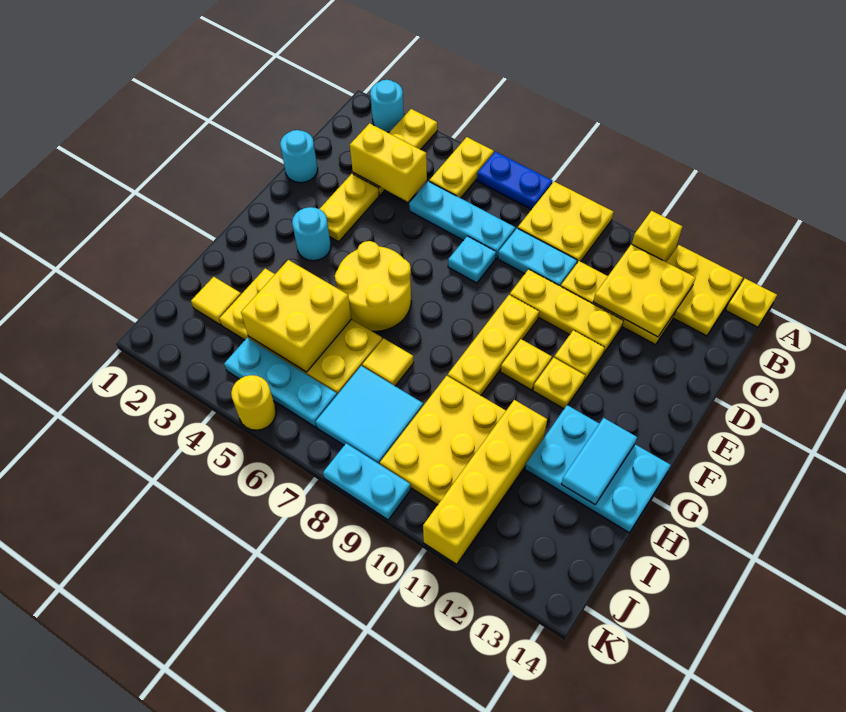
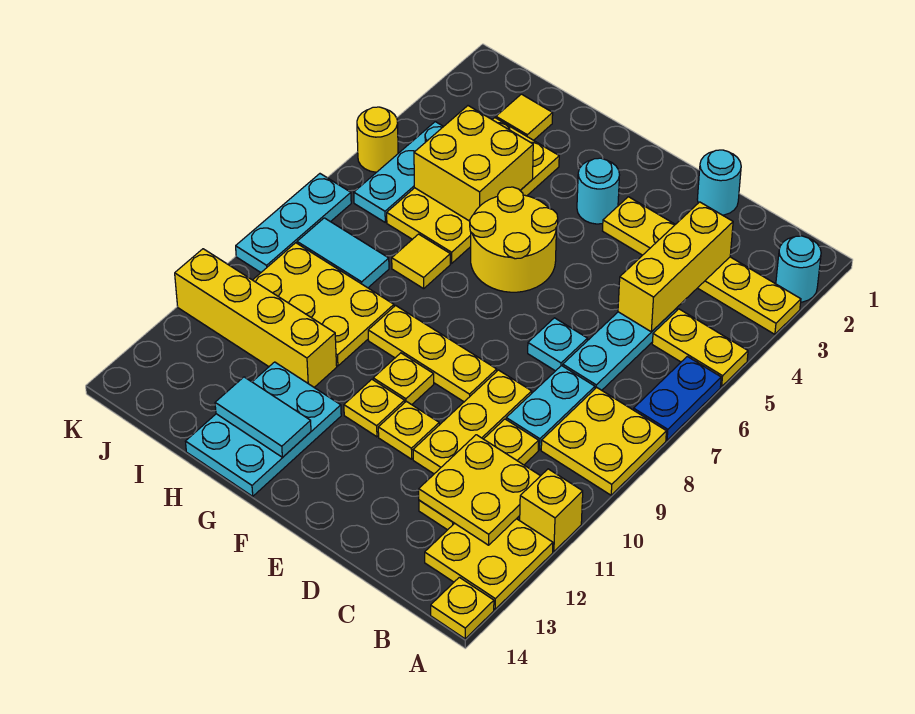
yellow brick C3:C4 level 2 -> yellow brick C3:C5 level 2
cyan tile I7:J8 level 1 -> cyan tile I8:J8 level 1
cyan plate K8:K9 level 1 -> cyan plate K7:K9 level 1

